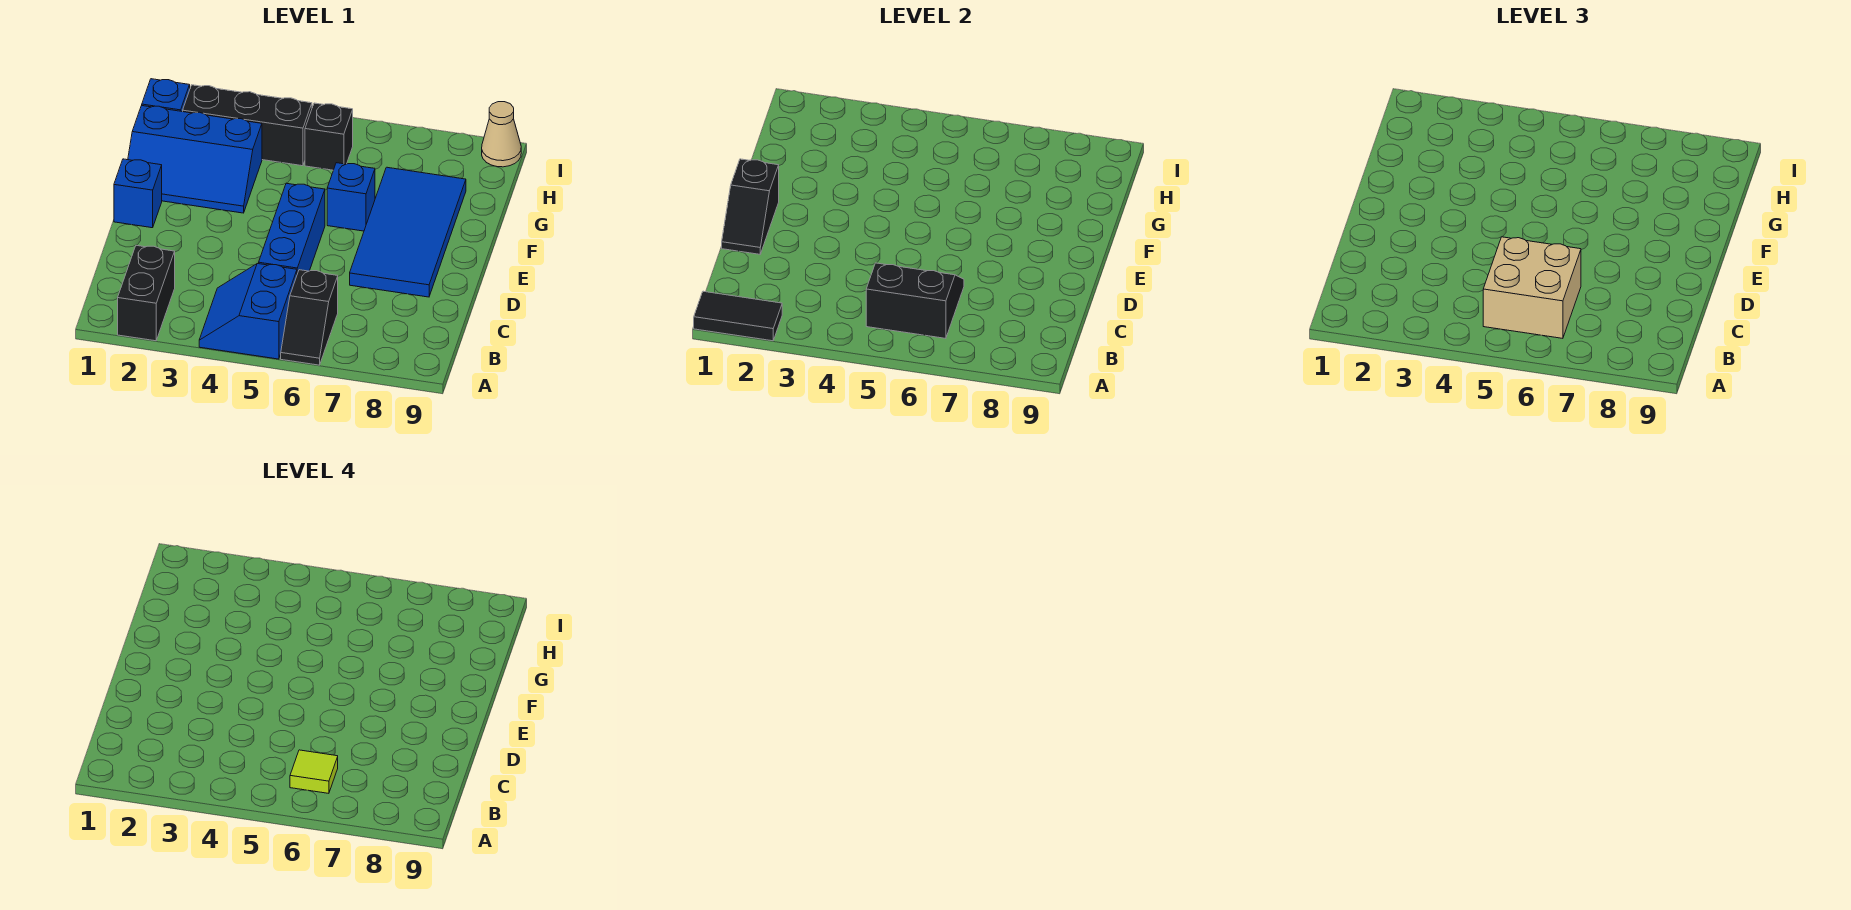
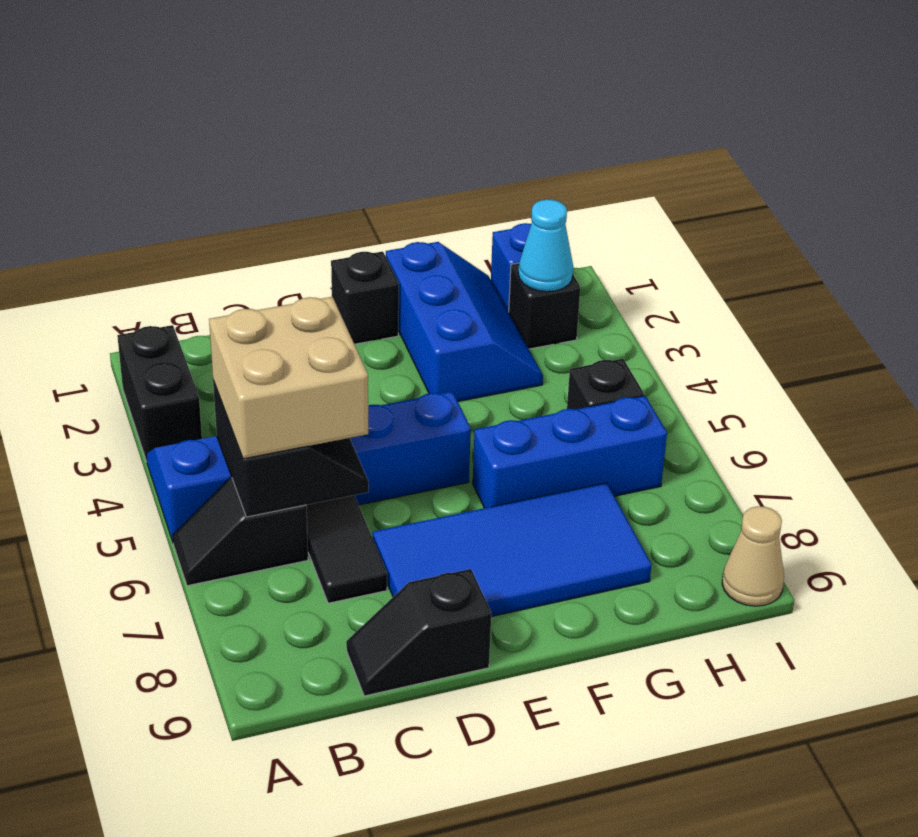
black tile A1:A2 level 2 -> black tile C6:C7 level 1
black brick A2:B2 level 1 -> black brick A2:A3 level 1
lime tile B6 level 4 -> none
black slope D1:E1 level 2 top E -> black slope C9:D9 level 1 top D
blue brick E1 level 1 -> black brick E1 level 1
blue slope F1:G3 level 1 top G -> blue slope F1:G3 level 1 top F
blue brick F6 level 1 -> blue brick F6:H6 level 1
black brick H2:H4 level 1 -> black brick H2 level 1
none -> cyan cone H2 level 2

